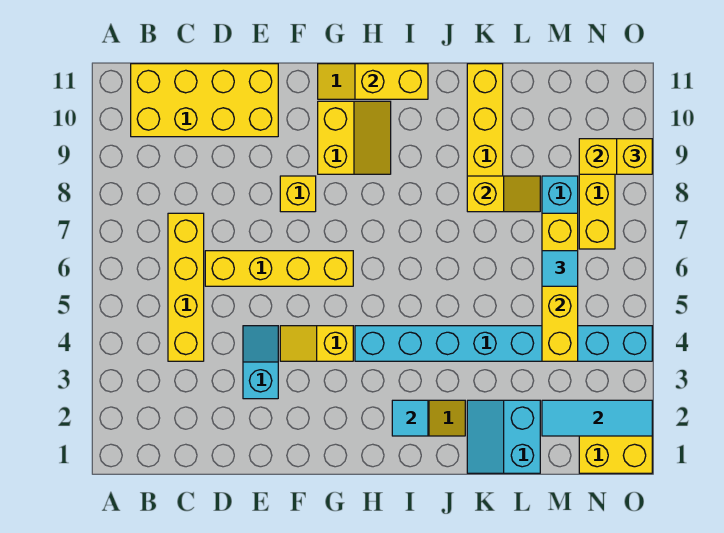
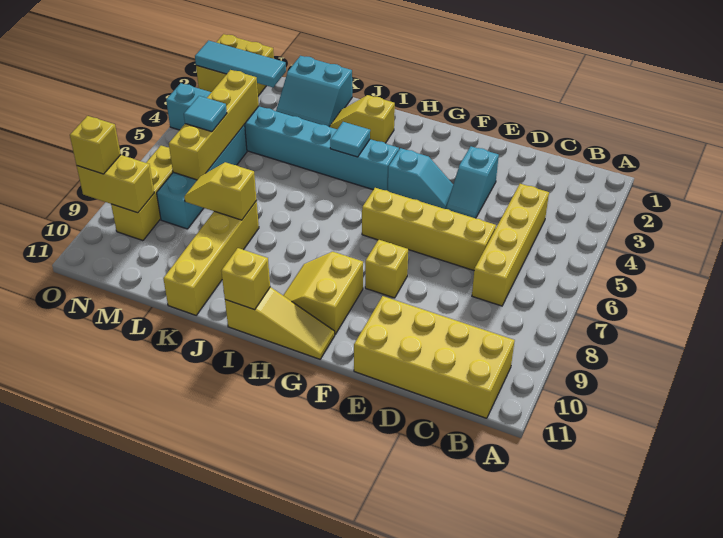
yellow slope F4:G4 level 1 top G -> cyan slope F4:G4 level 1 top G
yellow brick H11:I11 level 2 -> yellow brick I11 level 2
cyan tile I2 level 2 -> cyan tile I4 level 2
cyan slope K1:L2 level 1 top L -> cyan slope K1:L2 level 1 top 1

